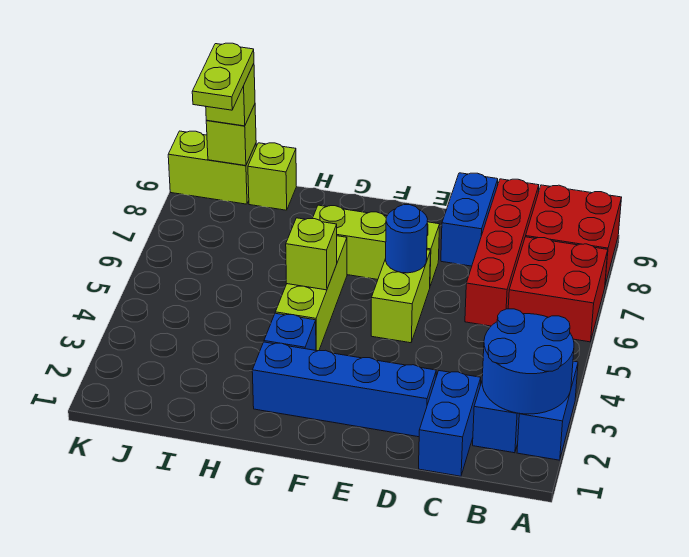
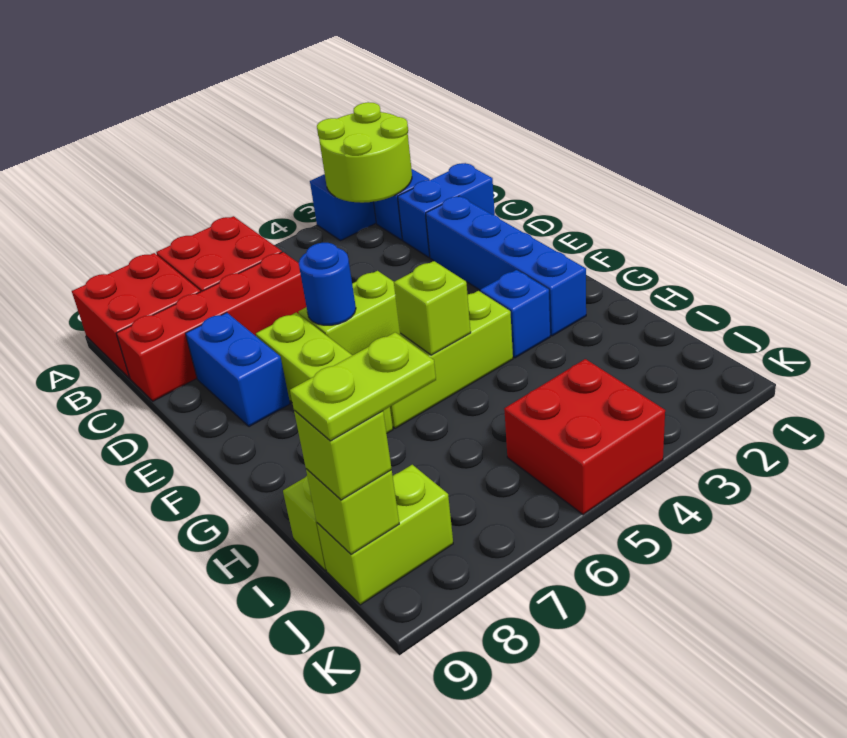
blue round brick A2:B3 level 2 -> lime round brick A2:B3 level 2
blue brick D8:D9 level 1 -> blue brick D8:E8 level 1
none -> red brick J4:K5 level 1
lime brick J9:K9 level 1 -> lime brick J8:J9 level 1

